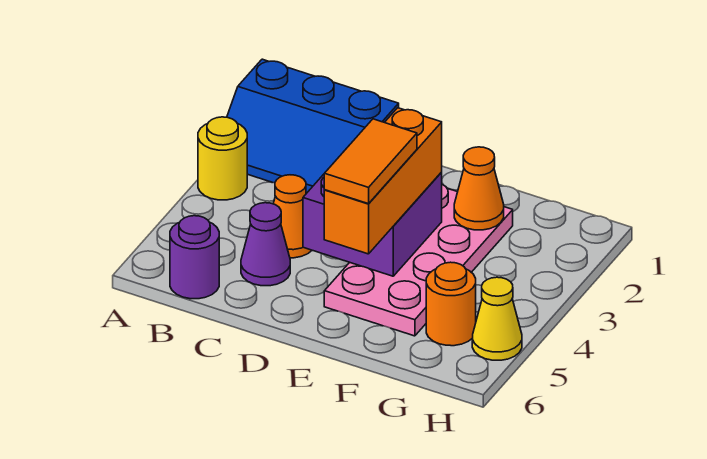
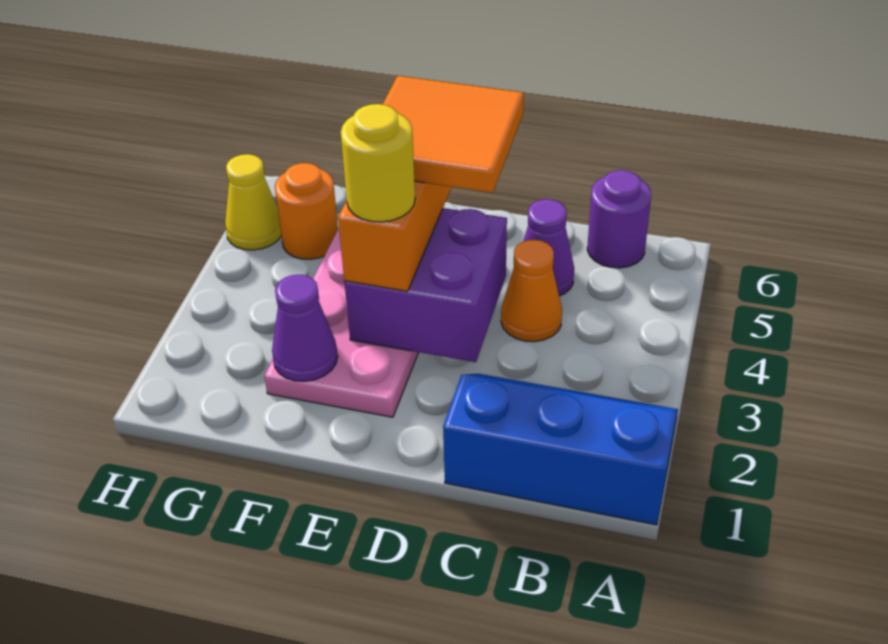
yellow round brick A3 level 1 -> yellow round brick E3 level 4
orange tile E4:E5 level 4 -> orange tile D4:E5 level 4
orange cone F2 level 2 -> purple cone F2 level 2

